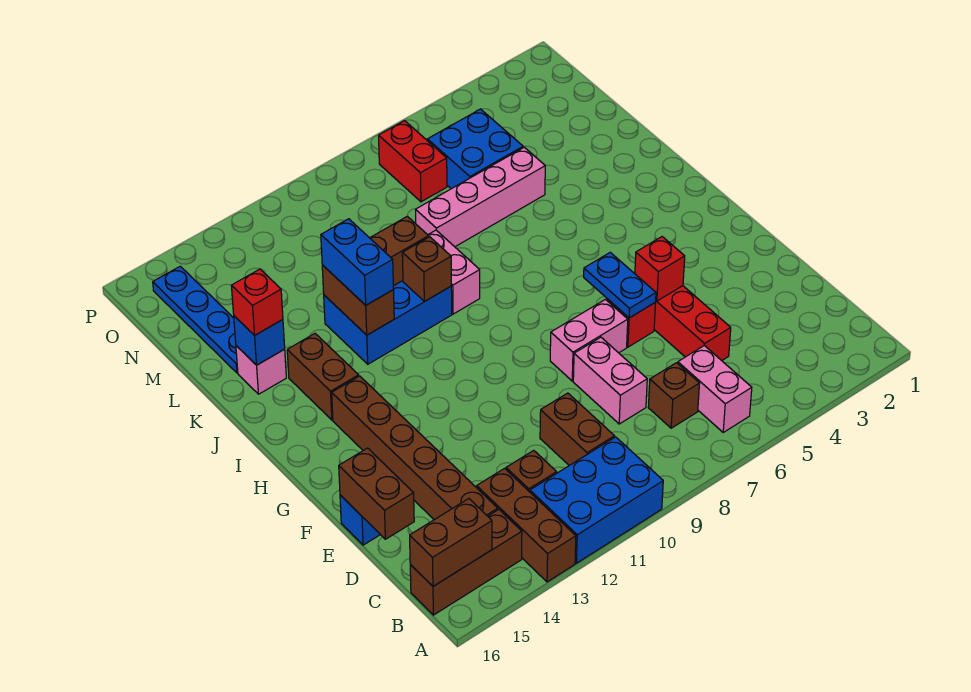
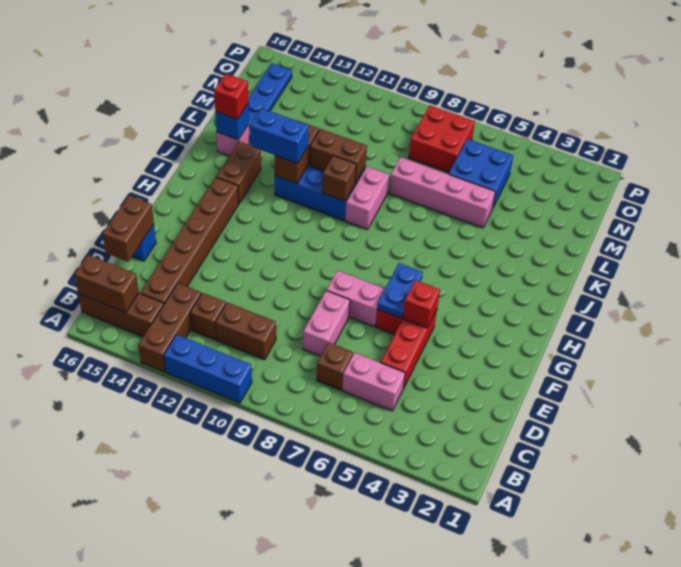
blue brick A10:B12 level 1 -> blue brick A10:A12 level 1
pink brick B6:C6 level 1 -> pink brick C5:C6 level 1
brown brick C10:D10 level 1 -> brown brick C10:C11 level 1
blue brick J12:K12 level 3 -> blue brick J12:J13 level 3
red brick N7:O7 level 1 -> red brick N7:O8 level 1

